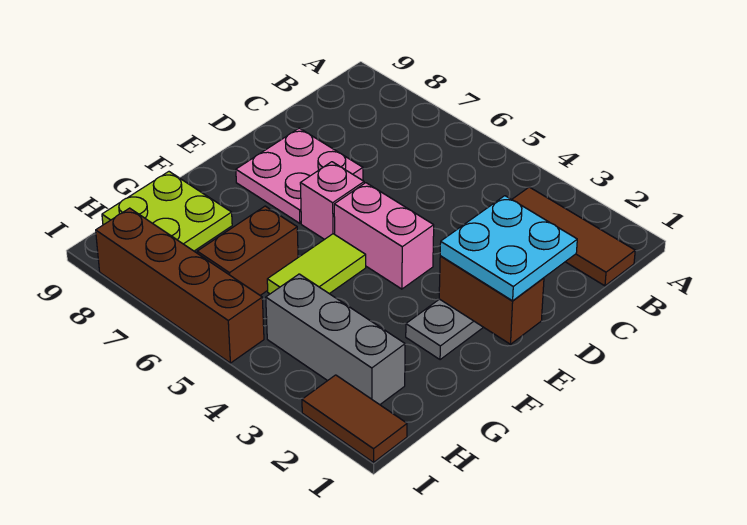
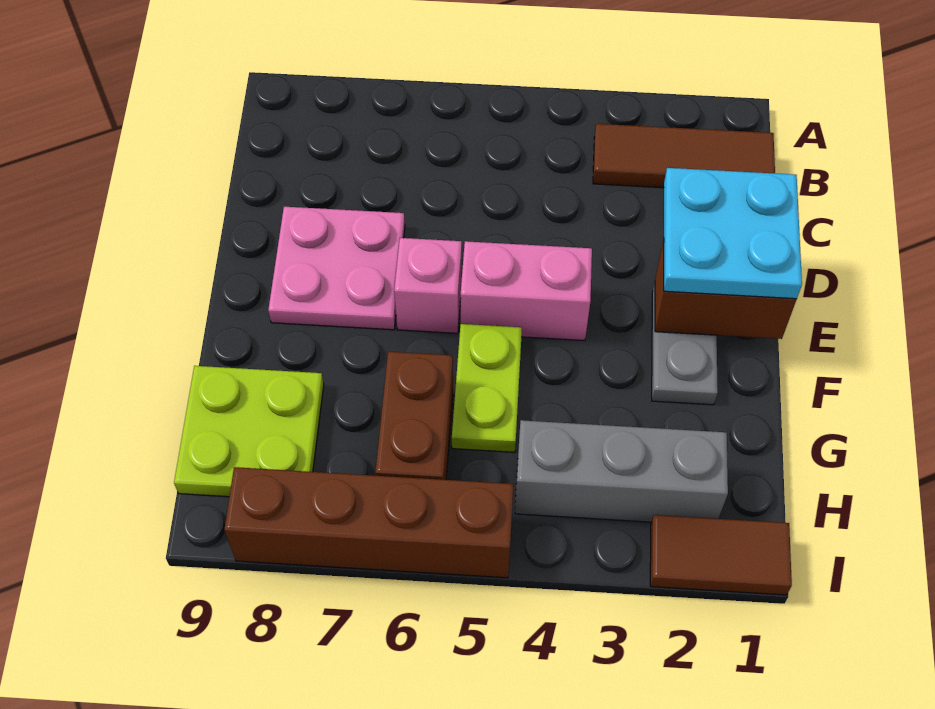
lime tile F5:G5 level 1 -> lime plate F5:G5 level 1

